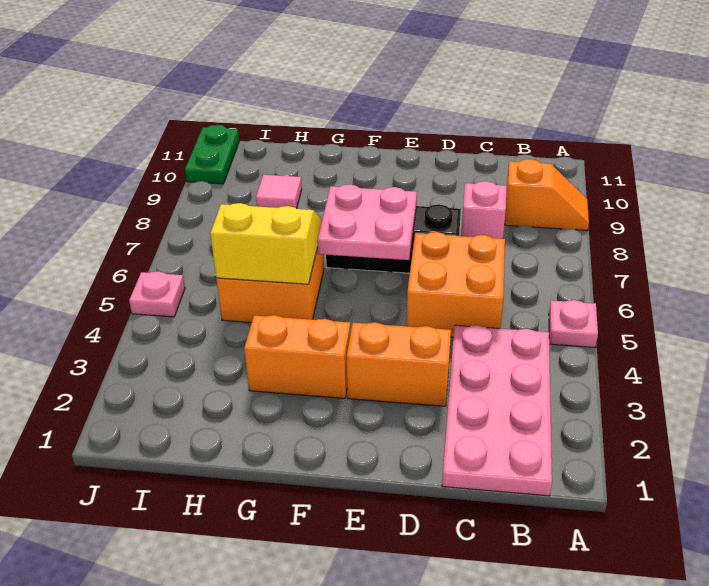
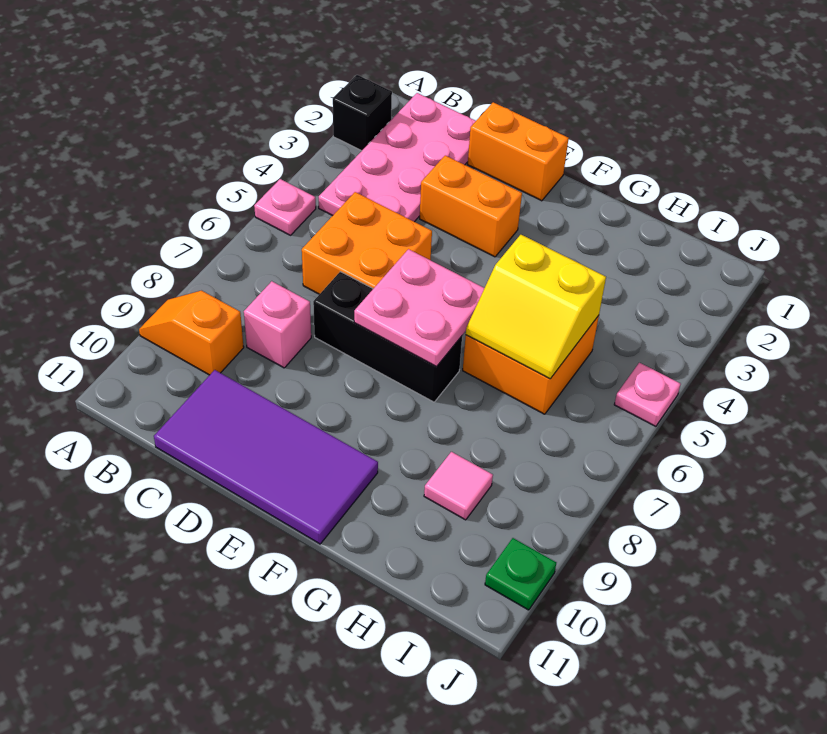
none -> black brick A2 level 1
none -> purple tile C10:F11 level 1
orange brick F3:G3 level 1 -> orange brick D1:E1 level 1
green plate J10:J11 level 1 -> green plate J10 level 1

